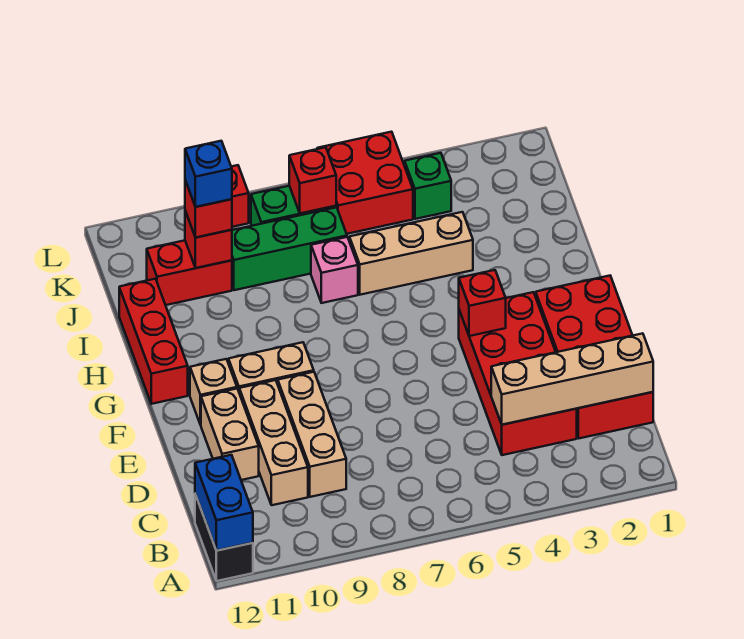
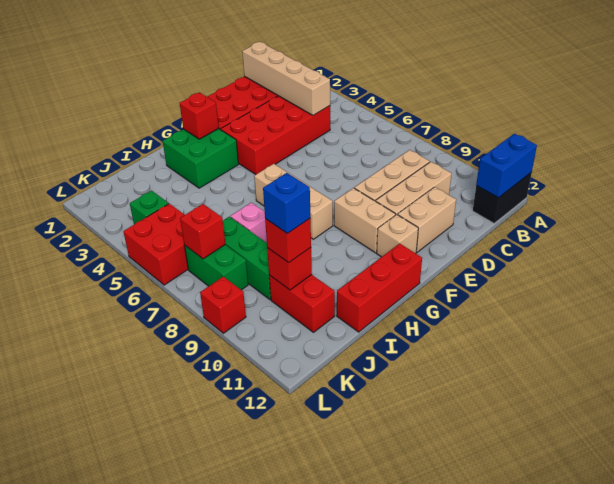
red brick F4 level 2 -> red brick G2 level 2
none -> green brick G2:H3 level 1
tan brick I4:I6 level 1 -> tan brick G6:G8 level 1

